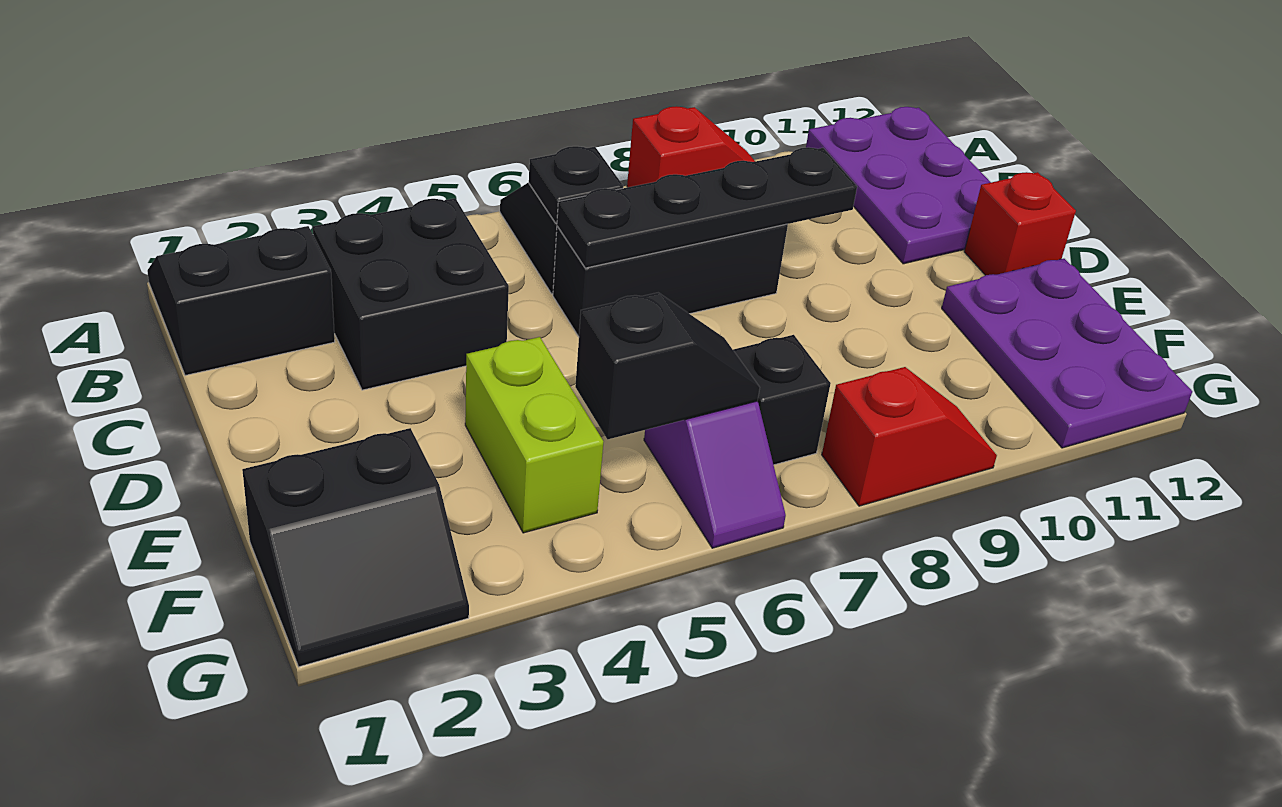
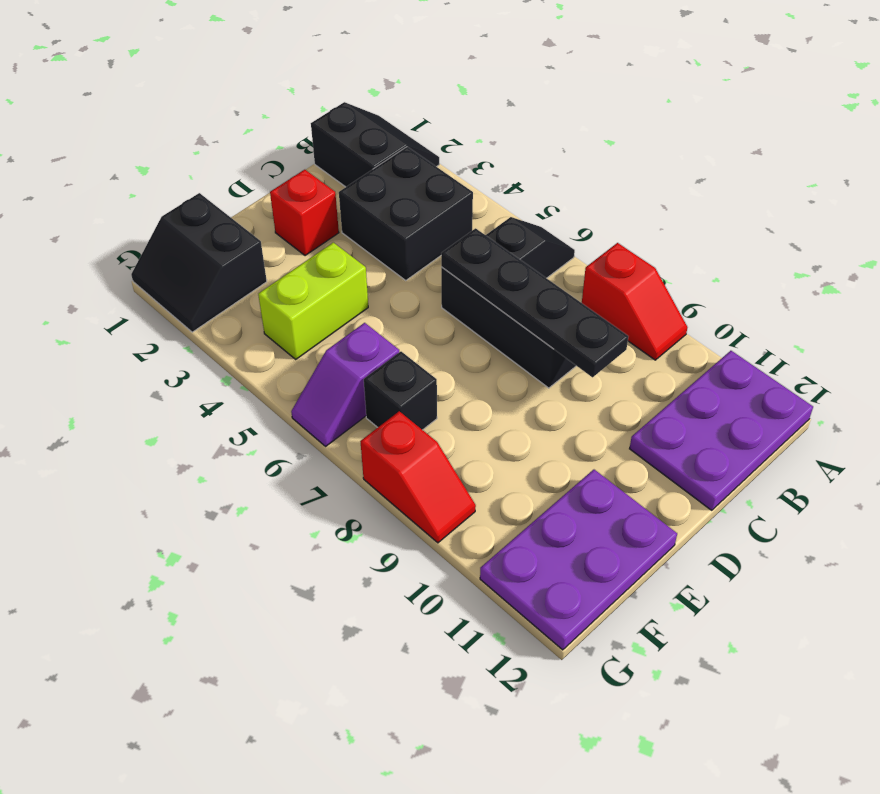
black plate B6 level 2 -> none
red brick D12 level 1 -> red brick D2 level 1
black slope F5:F6 level 2 top 5 -> none

